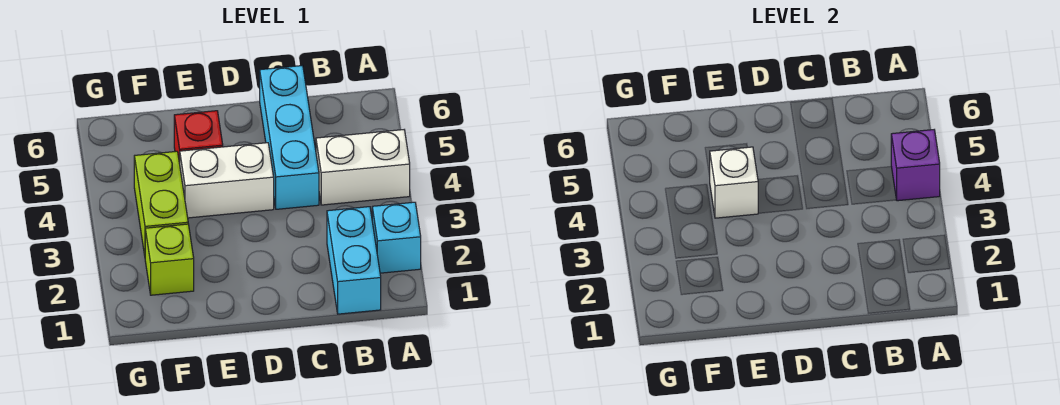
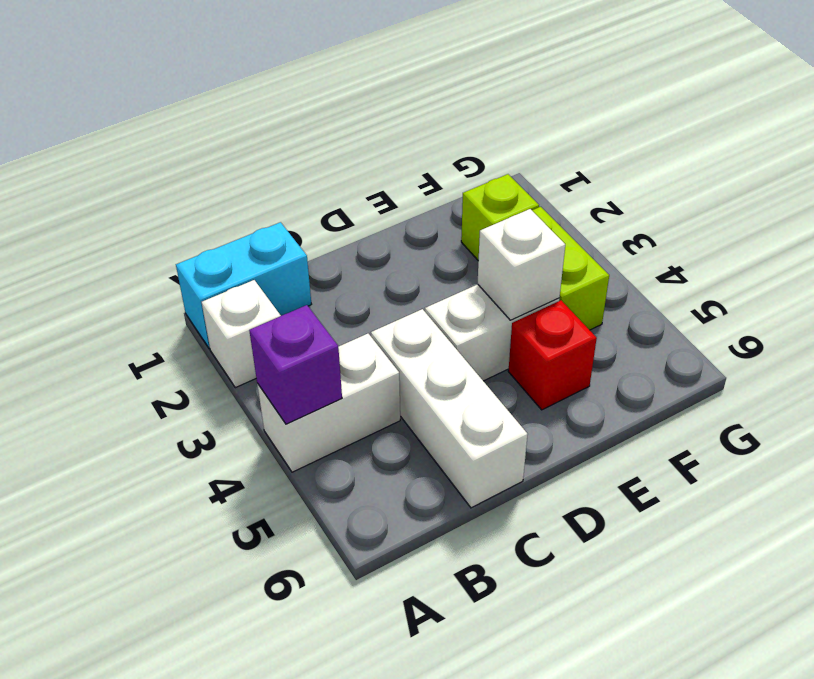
cyan brick A2 level 1 -> white brick A2 level 1
cyan brick B1:B2 level 1 -> cyan brick A1:B1 level 1
cyan brick C4:C6 level 1 -> white brick C4:C6 level 1

